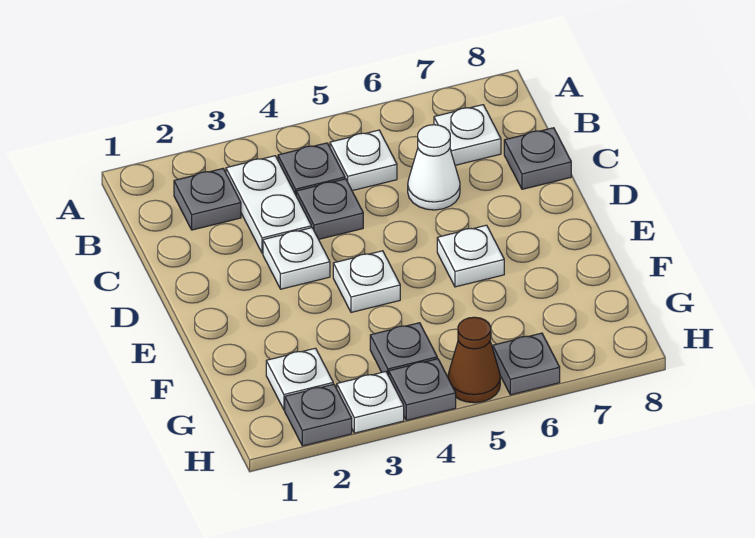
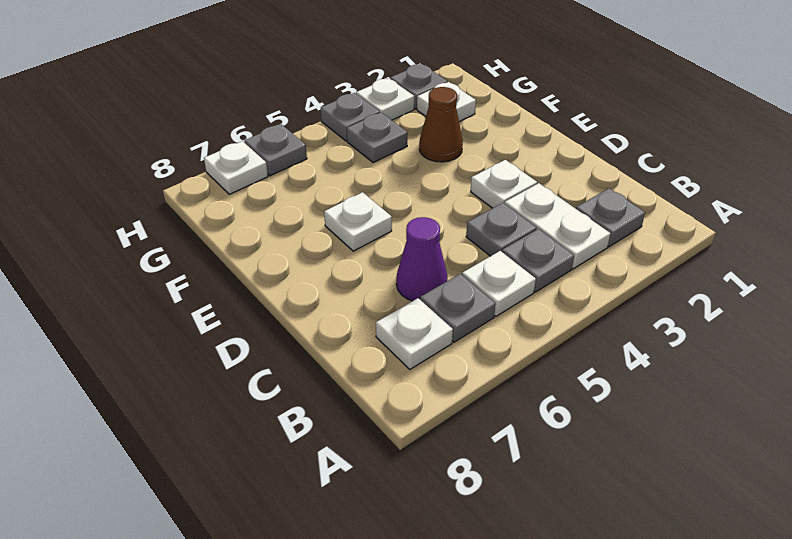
white cone C6 level 1 -> purple cone C6 level 1
grey plate C8 level 1 -> grey plate B6 level 1
white plate E4 level 1 -> white plate H7 level 1
brown cone H5 level 1 -> brown cone F3 level 1

